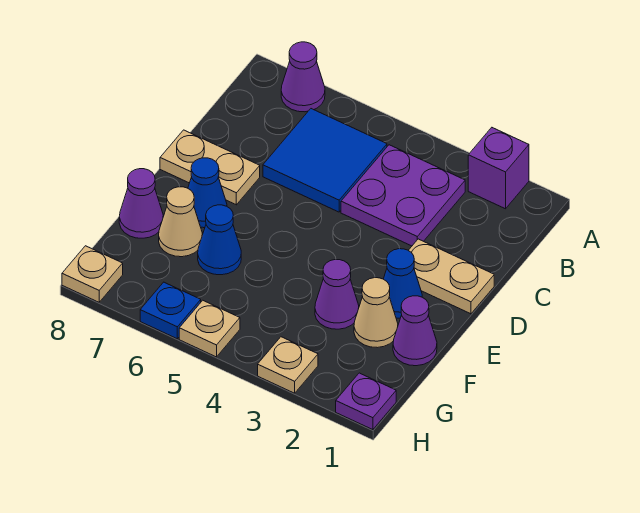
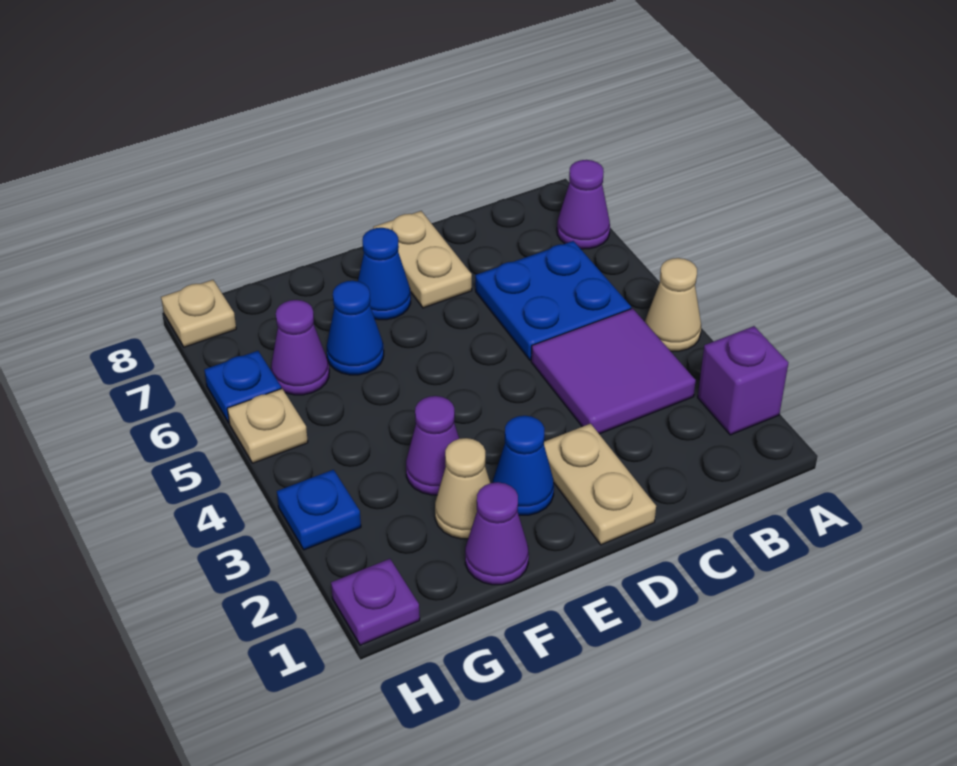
purple plate B3:C4 level 1 -> purple tile B3:C4 level 1
blue tile B5:C6 level 1 -> blue plate B5:C6 level 1
tan cone F7 level 1 -> tan cone A4 level 1
purple cone F8 level 1 -> purple cone G6 level 1
tan plate H3 level 1 -> blue plate H3 level 1

